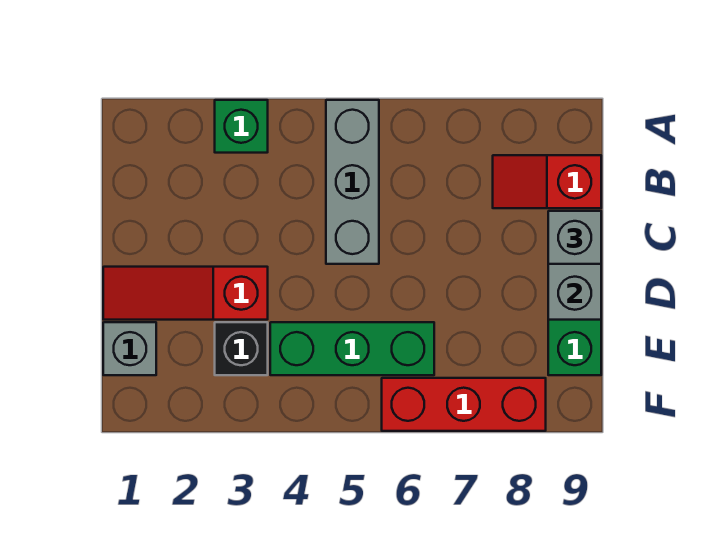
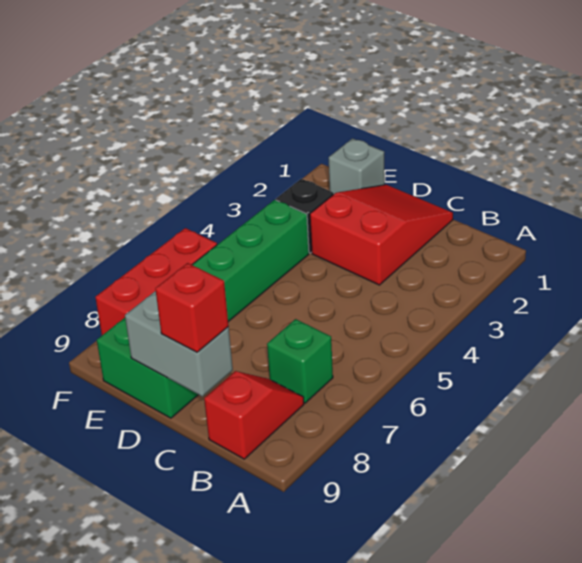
green brick A3 level 1 -> green brick B7 level 1
grey brick A5:C5 level 1 -> none
grey brick C9 level 3 -> red brick C9 level 3
red slope D1:D3 level 1 top 3 -> red slope C1:D3 level 1 top 3

